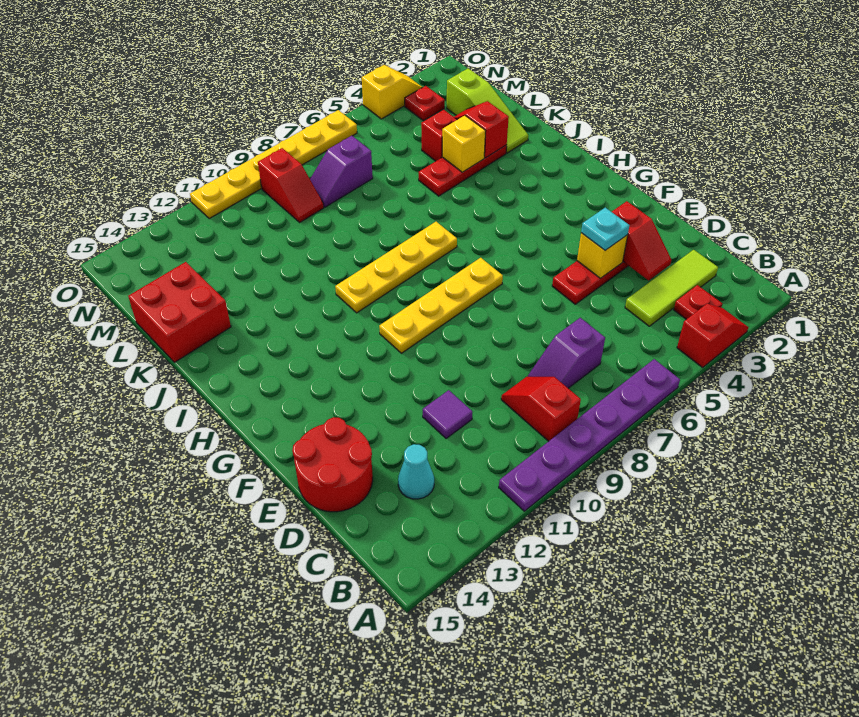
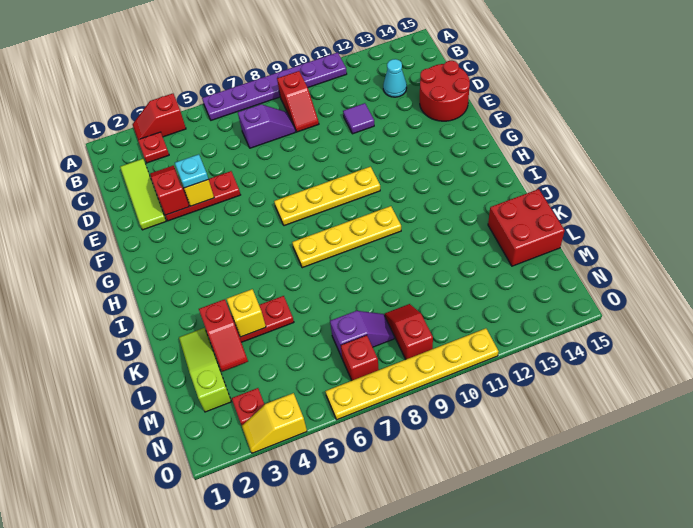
lime tile C2:C4 level 1 -> lime tile C2:E2 level 1
red brick L4 level 1 -> red brick N7 level 1

